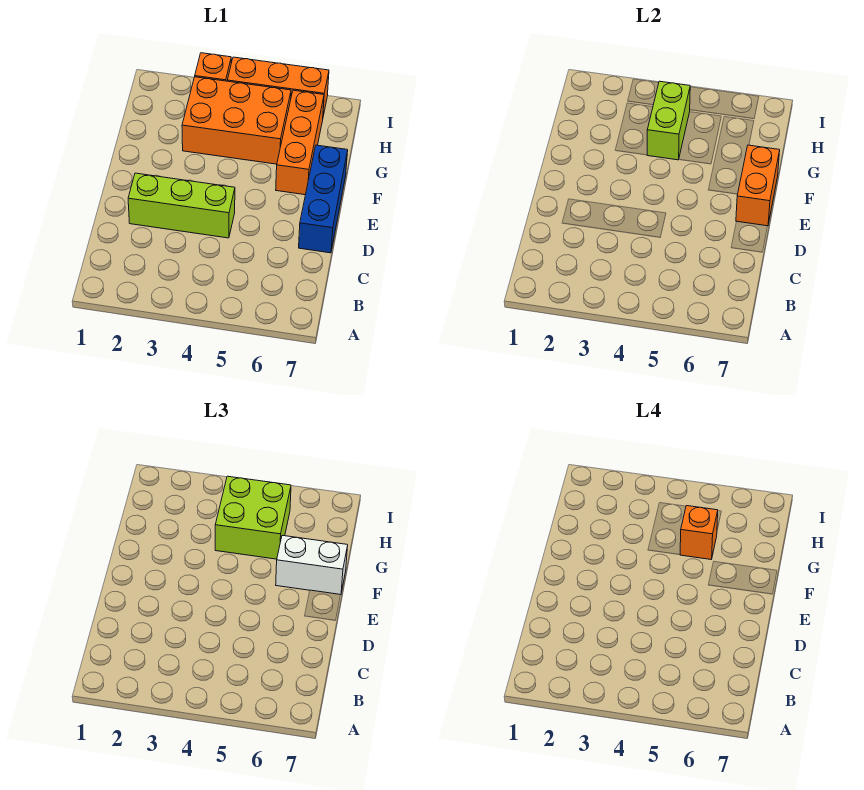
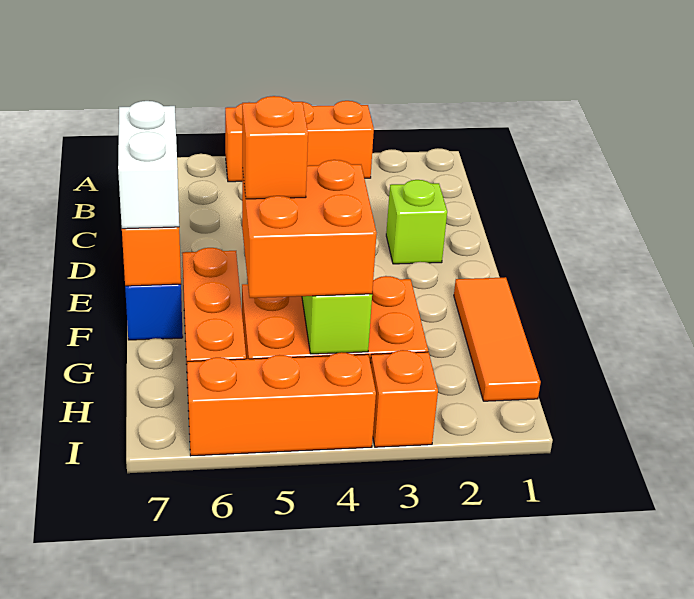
none -> orange brick A3:A5 level 1
lime brick D2:D4 level 1 -> lime brick D2 level 1
none -> orange tile F1:H1 level 1
white brick F6:F7 level 3 -> white brick E7:F7 level 3
lime brick G4:H5 level 3 -> orange brick G4:H5 level 3

